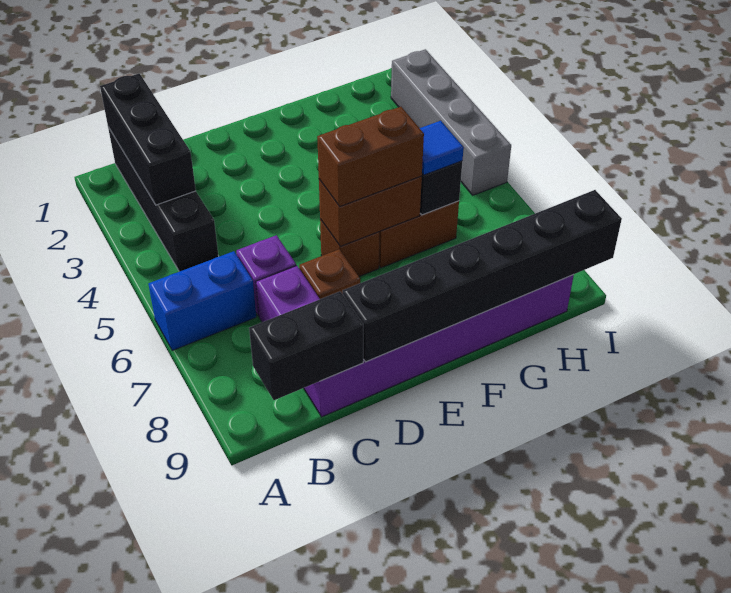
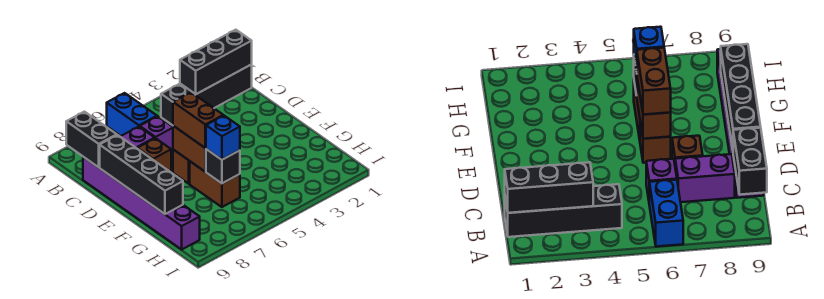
black brick D9:I9 level 2 -> black brick D9:G9 level 2
blue tile G6 level 3 -> blue brick G6 level 3
grey brick I2:I5 level 1 -> none

